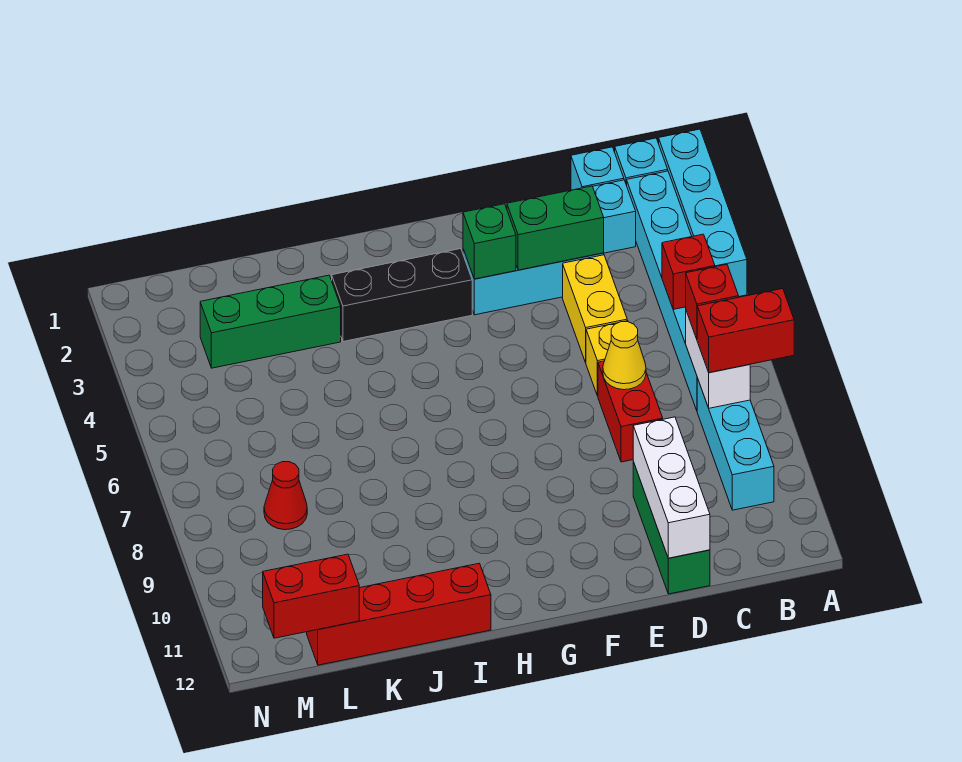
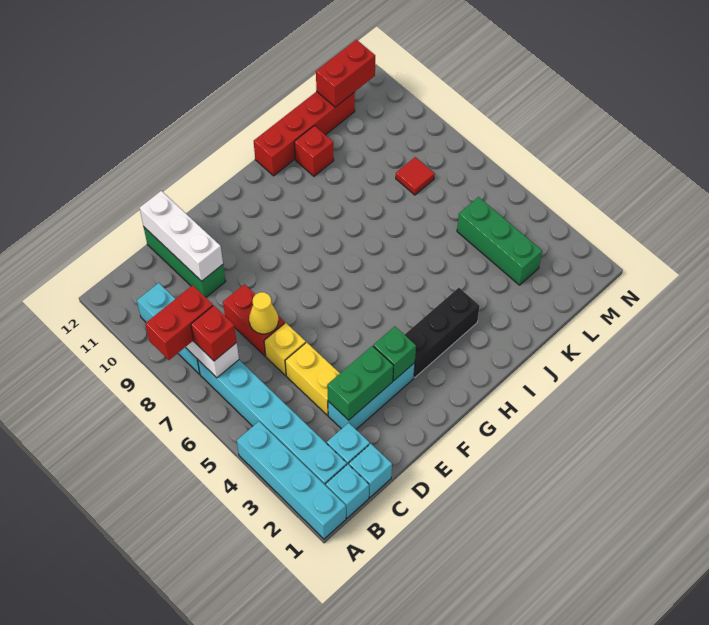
red brick B5 level 2 -> red brick J11 level 1
green brick J3:L3 level 1 -> green brick L3:L5 level 1
red cone L8 level 1 -> red tile L8 level 1

